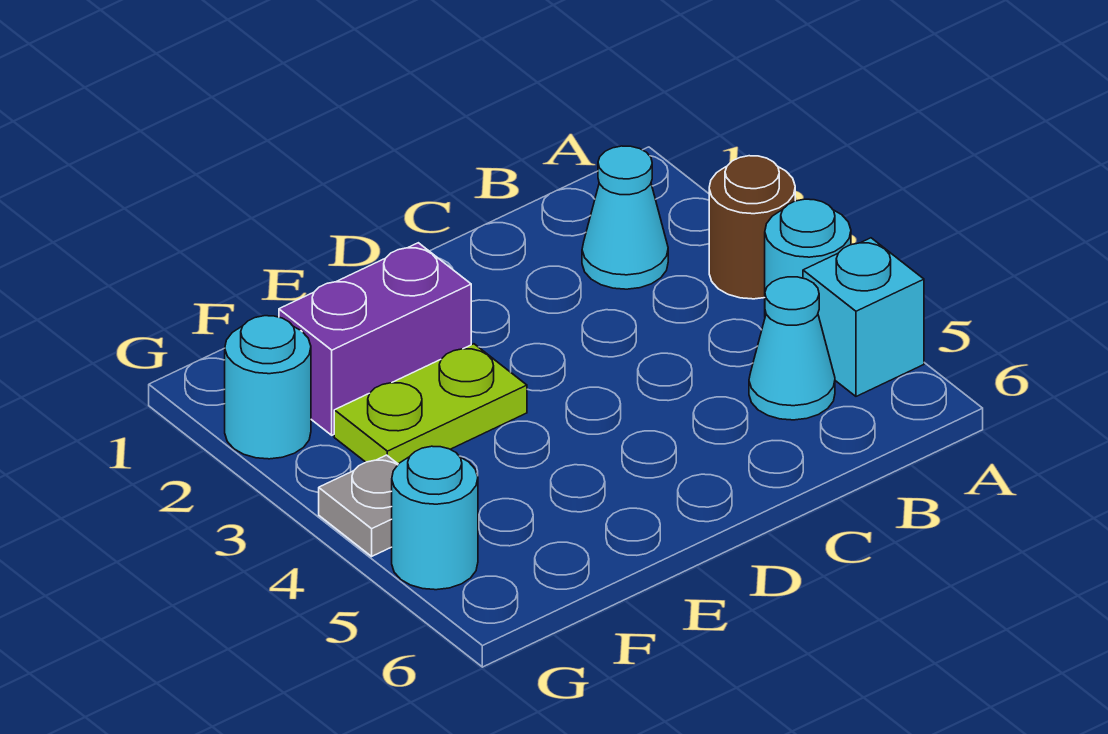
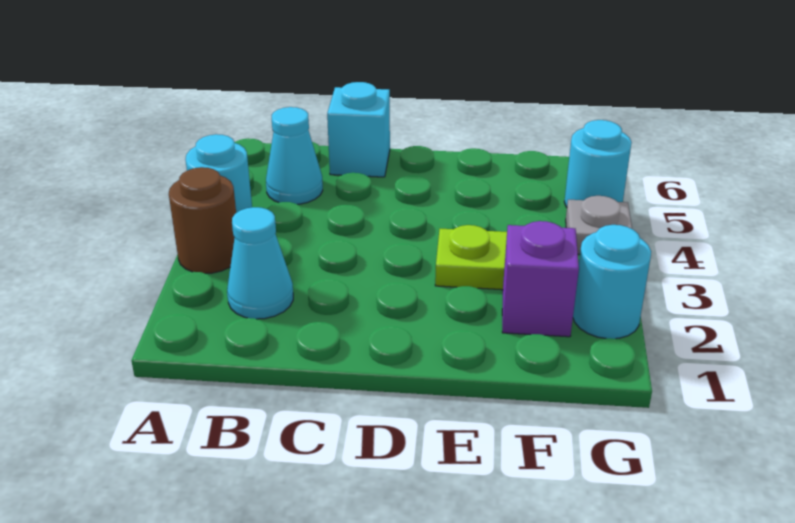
cyan brick A5 level 1 -> cyan brick C6 level 1
purple brick E2:F2 level 1 -> purple brick F2 level 1

